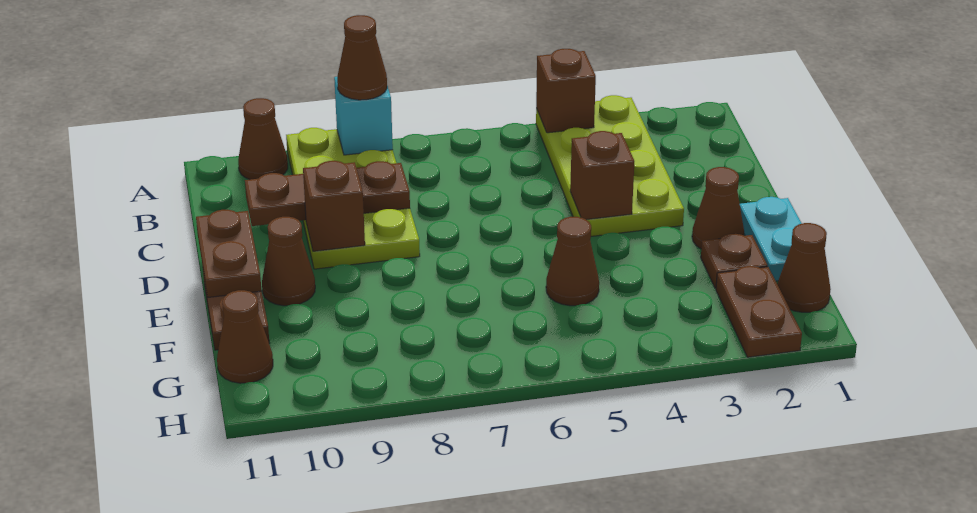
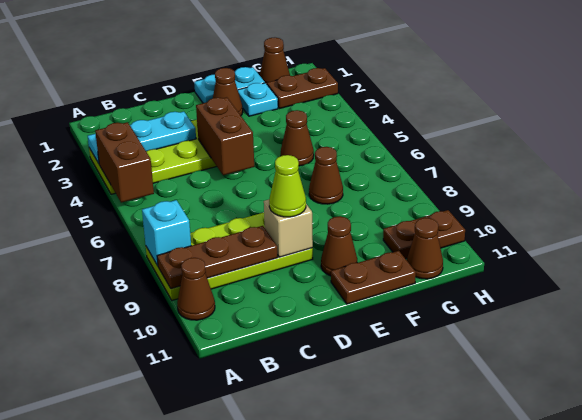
none -> cyan plate A3:C3 level 2
brown brick A4 level 2 -> brown brick A4:A5 level 2
brown cone A8 level 3 -> brown cone F7 level 1
brown plate C8:C10 level 2 -> brown plate A9:C9 level 2
brown brick D4 level 2 -> brown brick D4:D5 level 2
brown brick D9 level 2 -> tan brick D9 level 2
none -> lime cone D9 level 3
brown plate D11:E11 level 2 -> brown plate G10:H10 level 1
brown plate F2 level 1 -> cyan plate F2 level 1

